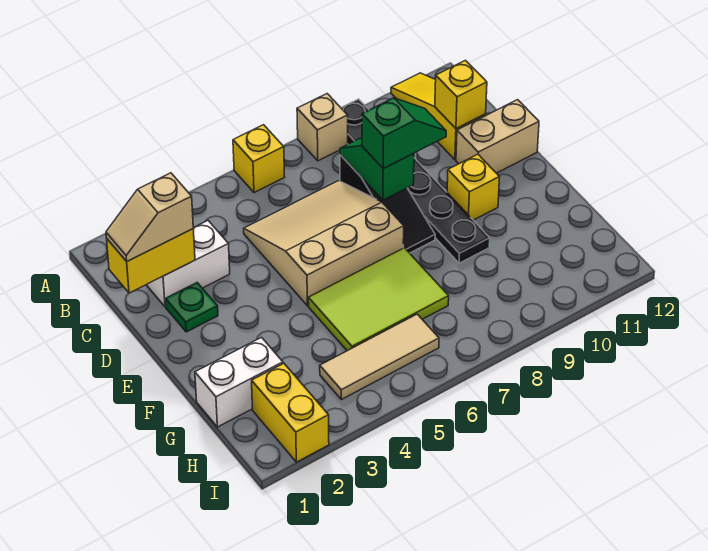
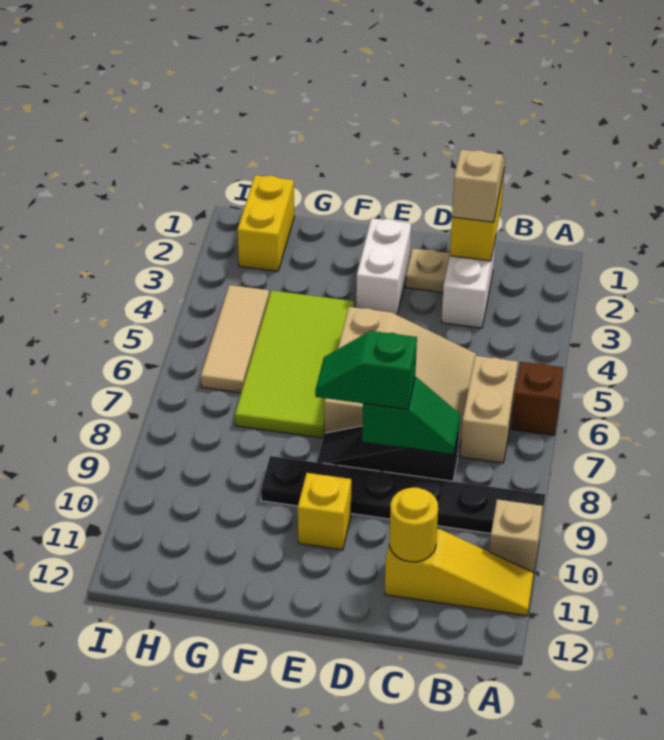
yellow brick A6 level 1 -> brown brick A6 level 1
tan brick A8 level 1 -> tan brick A10 level 1
yellow brick C11 level 2 -> yellow round brick C11 level 2
green plate D2 level 1 -> tan plate D2 level 1
green slope D8:D9 level 3 top 8 -> green slope D8:E8 level 3 top D
tan brick D11:D12 level 1 -> tan brick B6:B7 level 1
lime tile F5:G7 level 1 -> lime tile F4:G7 level 1
white brick G1:G2 level 1 -> white brick E2:E3 level 1
yellow brick H2:I2 level 1 -> yellow brick H1:H2 level 1

